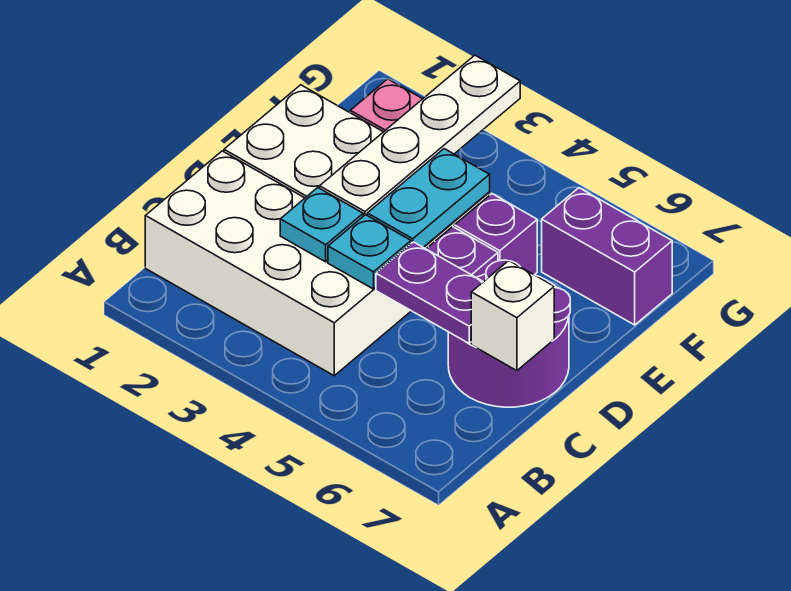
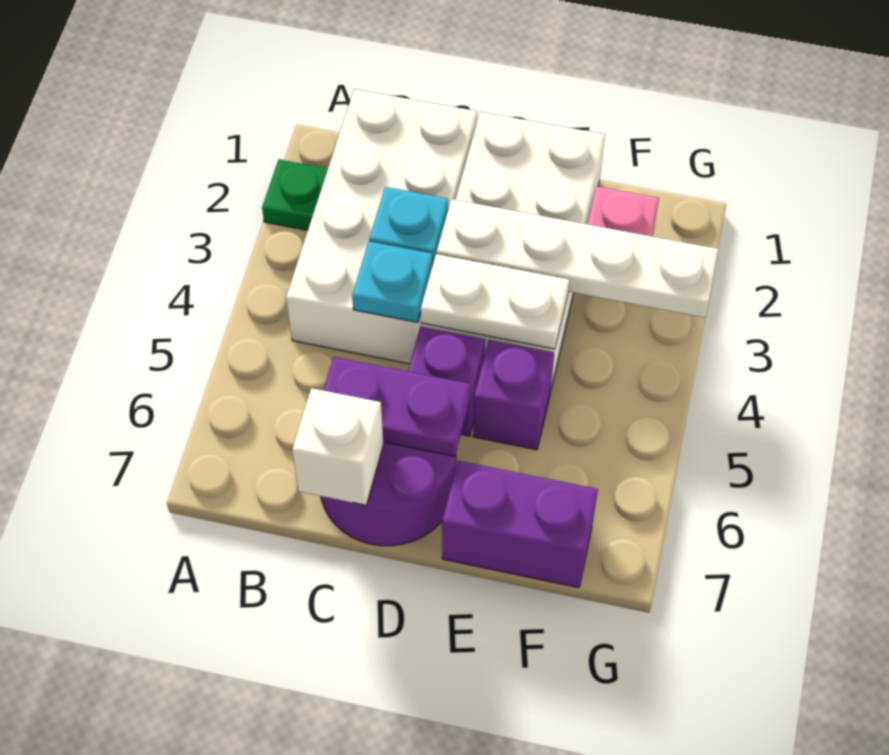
none -> green plate A2 level 1
purple plate C5:C6 level 2 -> purple plate C6:D6 level 2
cyan plate D4:E4 level 2 -> white plate D4:E4 level 2
purple brick F6:F7 level 1 -> purple brick E7:F7 level 1

